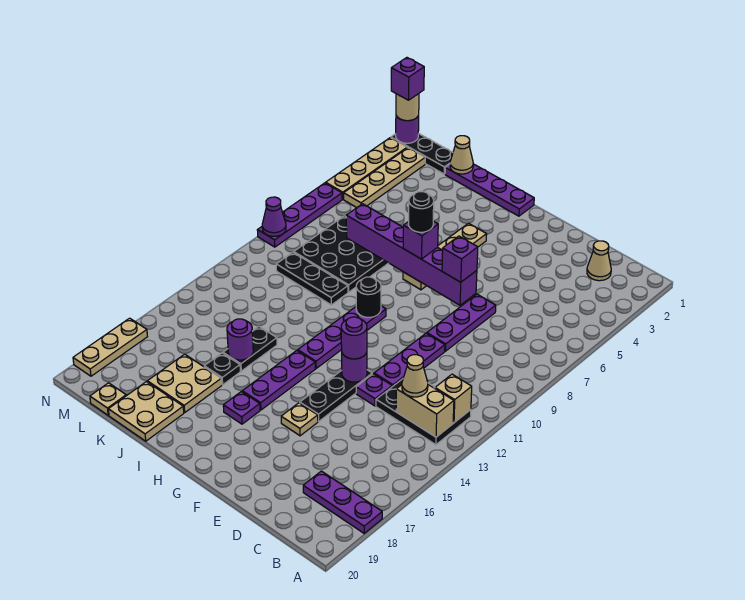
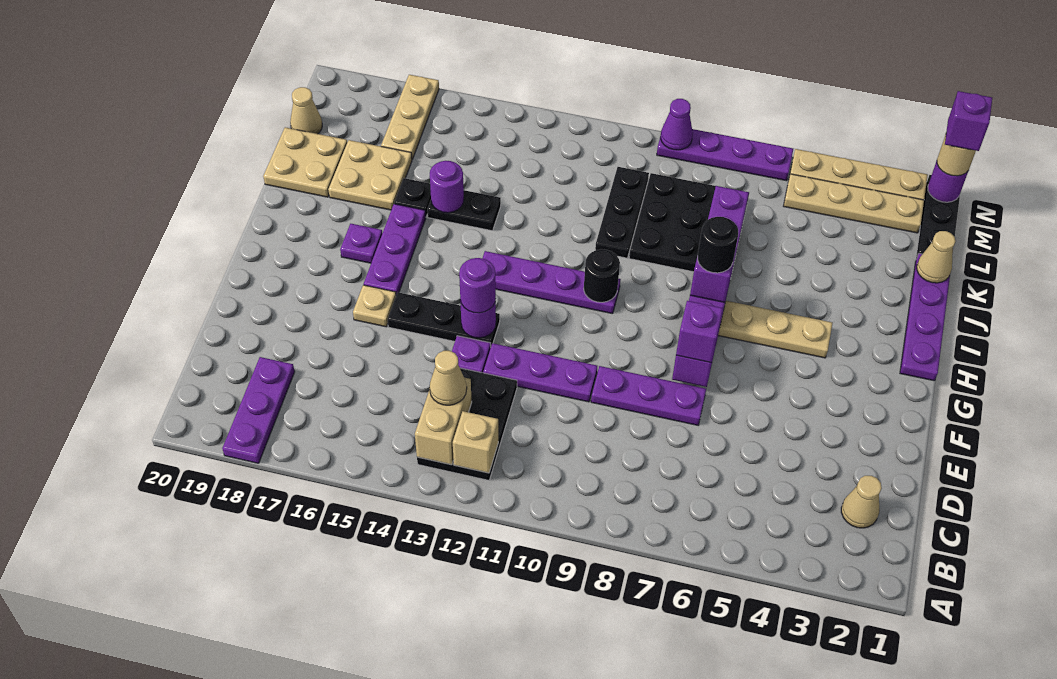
purple plate H14:H16 level 1 -> purple plate G16:I16 level 1
tan plate L20 level 1 -> tan cone L20 level 1
tan plate N17:N19 level 1 -> tan plate L17:N17 level 1

